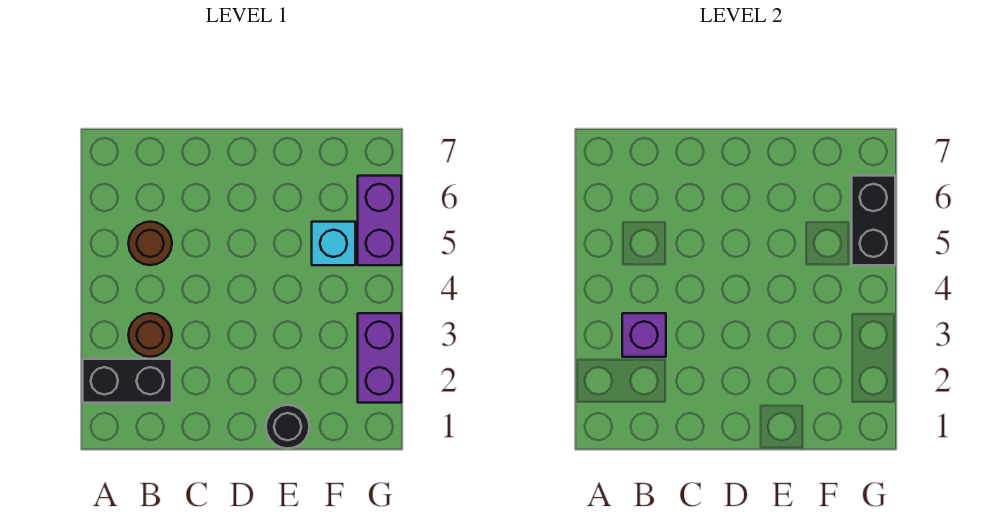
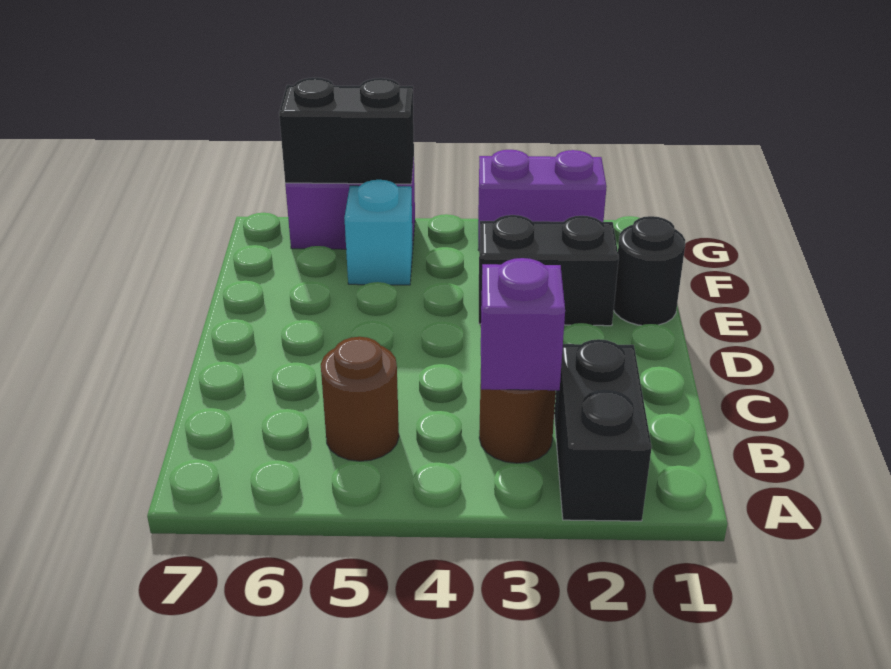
none -> black brick E2:E3 level 1

